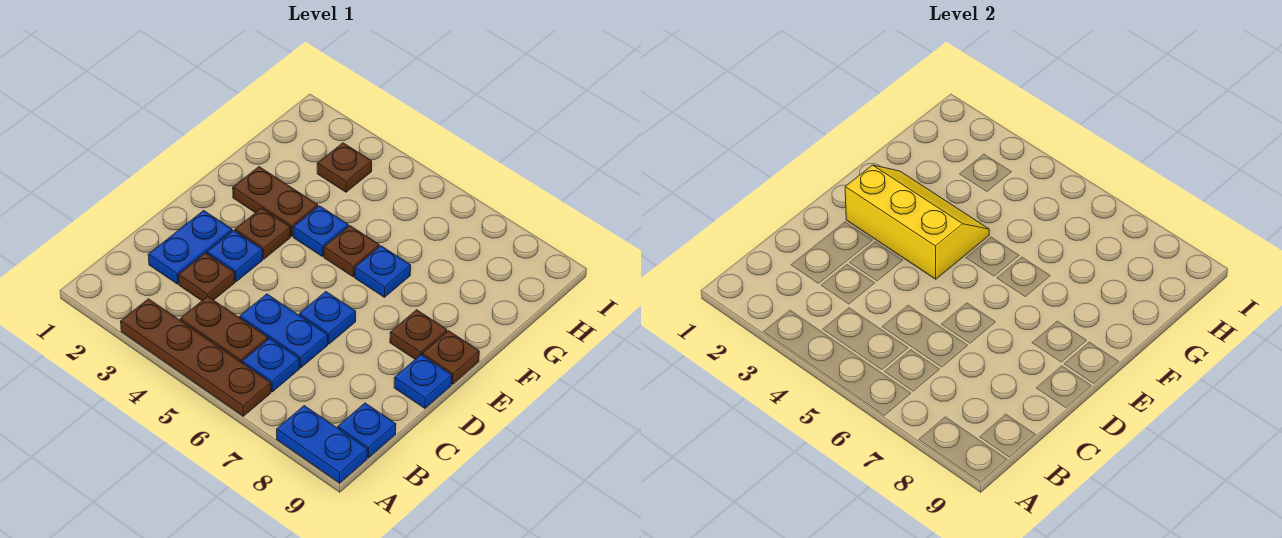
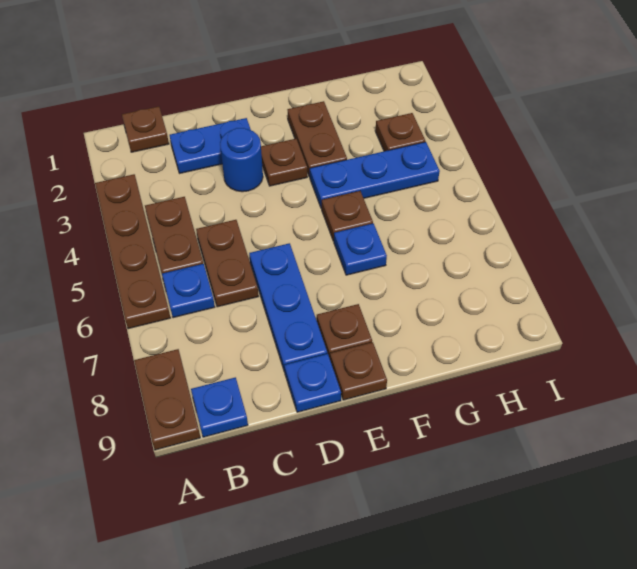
blue plate A8:A9 level 1 -> brown plate A8:A9 level 1
brown plate C3 level 1 -> brown plate B1 level 1
blue plate C5:C6 level 1 -> brown plate C5:C6 level 1
blue plate D3 level 1 -> blue round brick D3 level 1
blue plate D6 level 1 -> blue plate D6:D8 level 1
yellow slope E2:F4 level 2 top E -> none
blue plate F4 level 1 -> blue plate F4:H4 level 1

